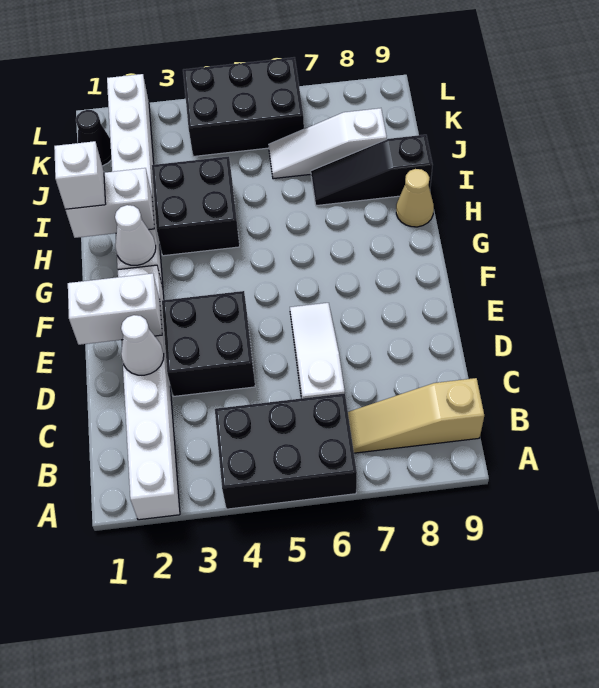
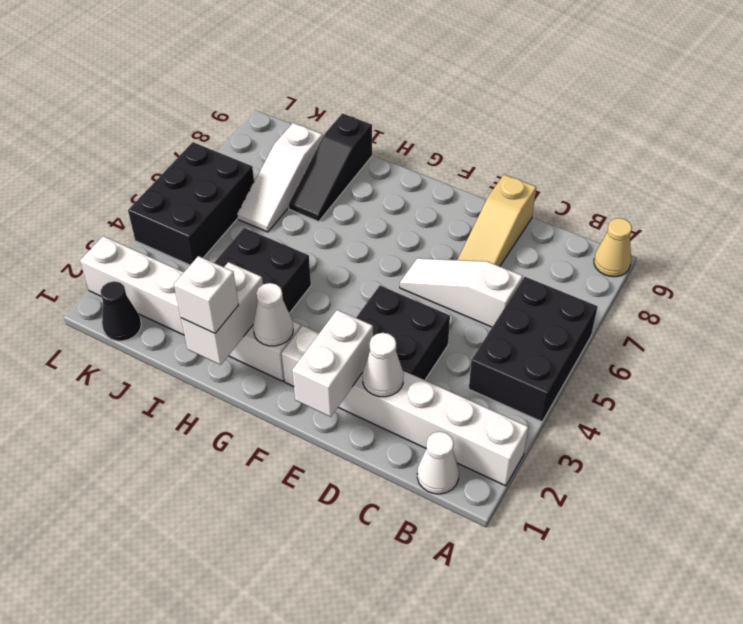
none -> white cone B1 level 1
tan slope B7:B9 level 1 top 9 -> tan slope D7:D9 level 1 top 9
tan cone H9 level 1 -> tan cone A9 level 1

